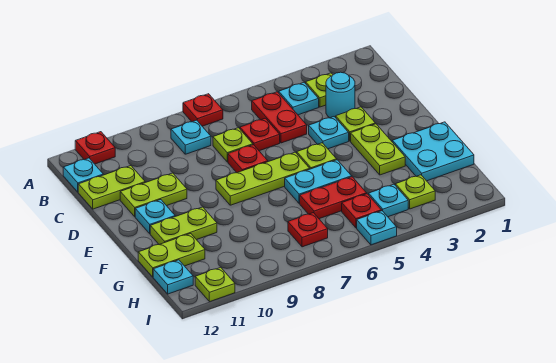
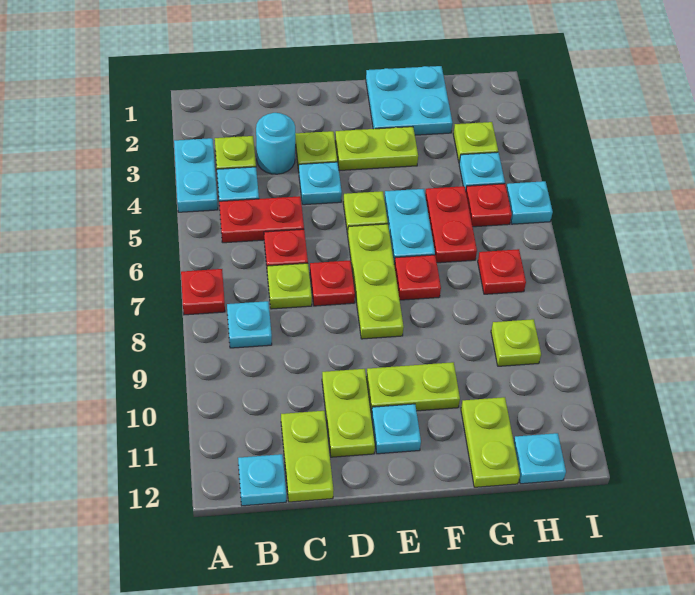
none -> cyan plate A3:A4 level 1
red plate A11 level 1 -> red plate F7 level 1
lime plate F10:F11 level 1 -> lime plate E10:F10 level 1
lime plate I11 level 1 -> lime plate H9 level 1

